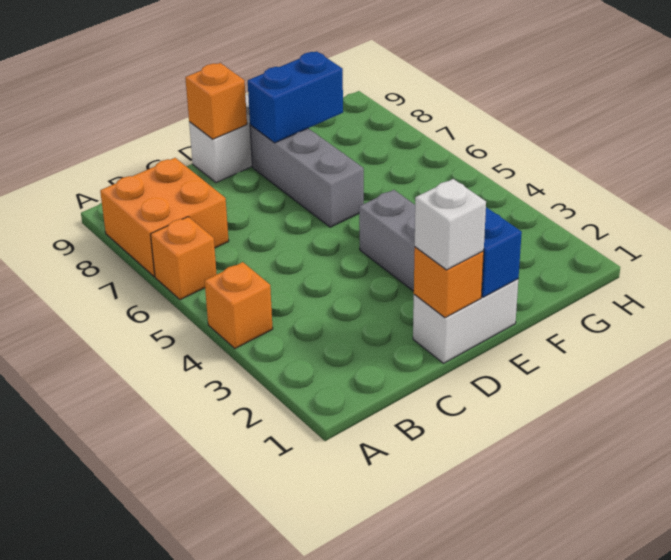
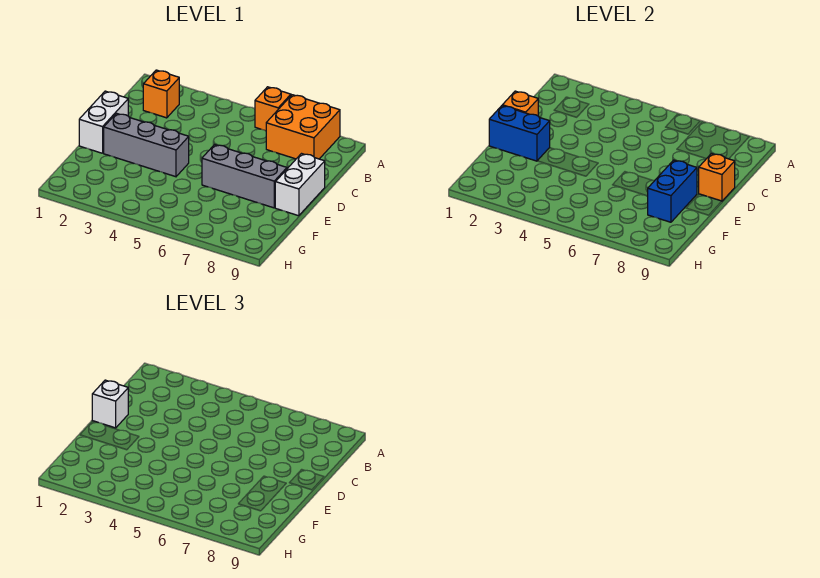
orange brick A4 level 1 -> orange brick B2 level 1

